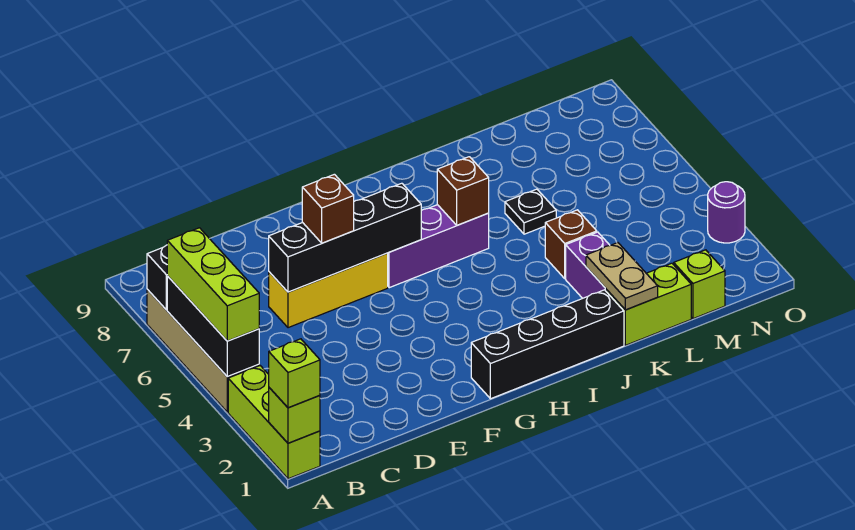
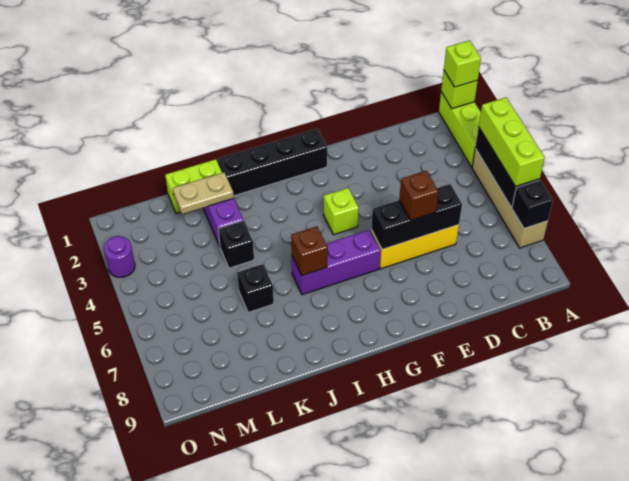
black brick D6:G6 level 2 -> black brick D6:F6 level 2
tan plate K1:K2 level 2 -> tan plate K2:L2 level 2
brown brick K4 level 1 -> black brick K4 level 1
black plate K6 level 1 -> black brick K6 level 1
lime brick M1 level 1 -> lime brick G4 level 1

